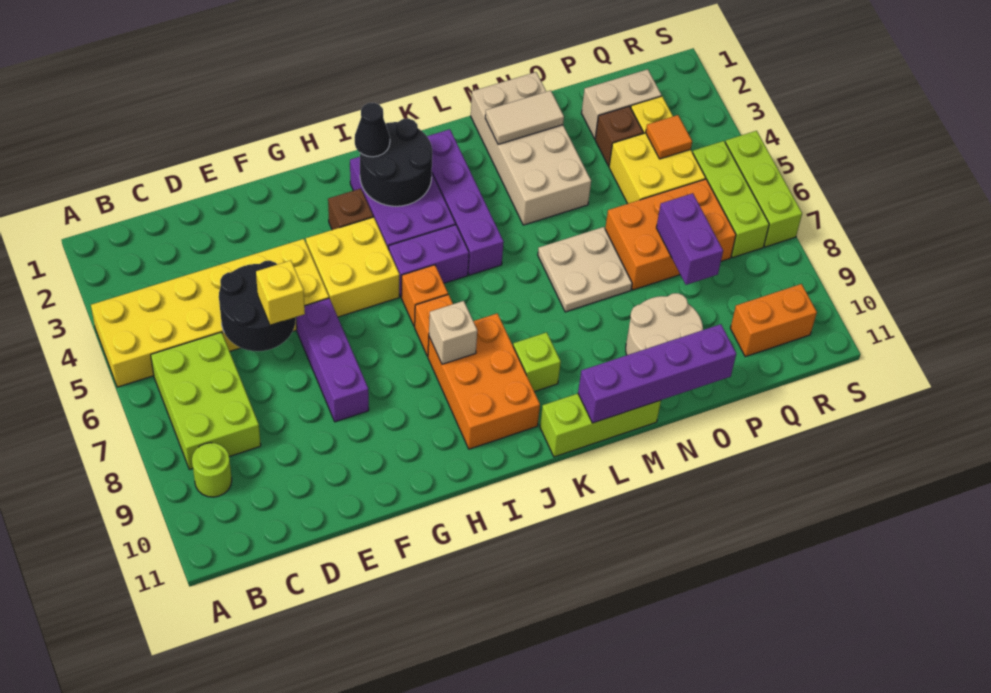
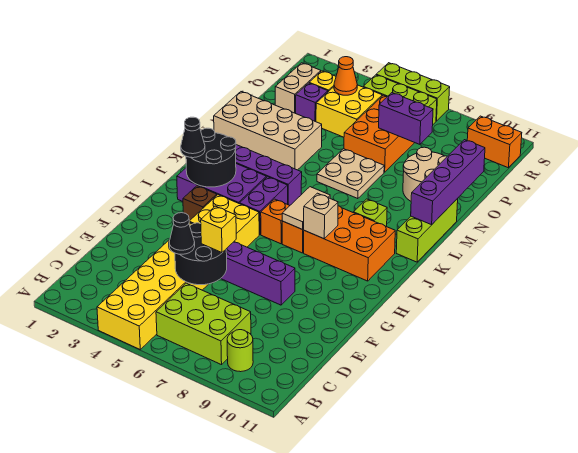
none -> black cone D5 level 3
tan tile M2:N2 level 2 -> tan tile I7:J7 level 2
brown brick P3 level 1 -> purple brick P3 level 1
orange tile Q4 level 2 -> orange cone Q4 level 2
orange brick Q10:R10 level 1 -> orange brick R10:R11 level 1

